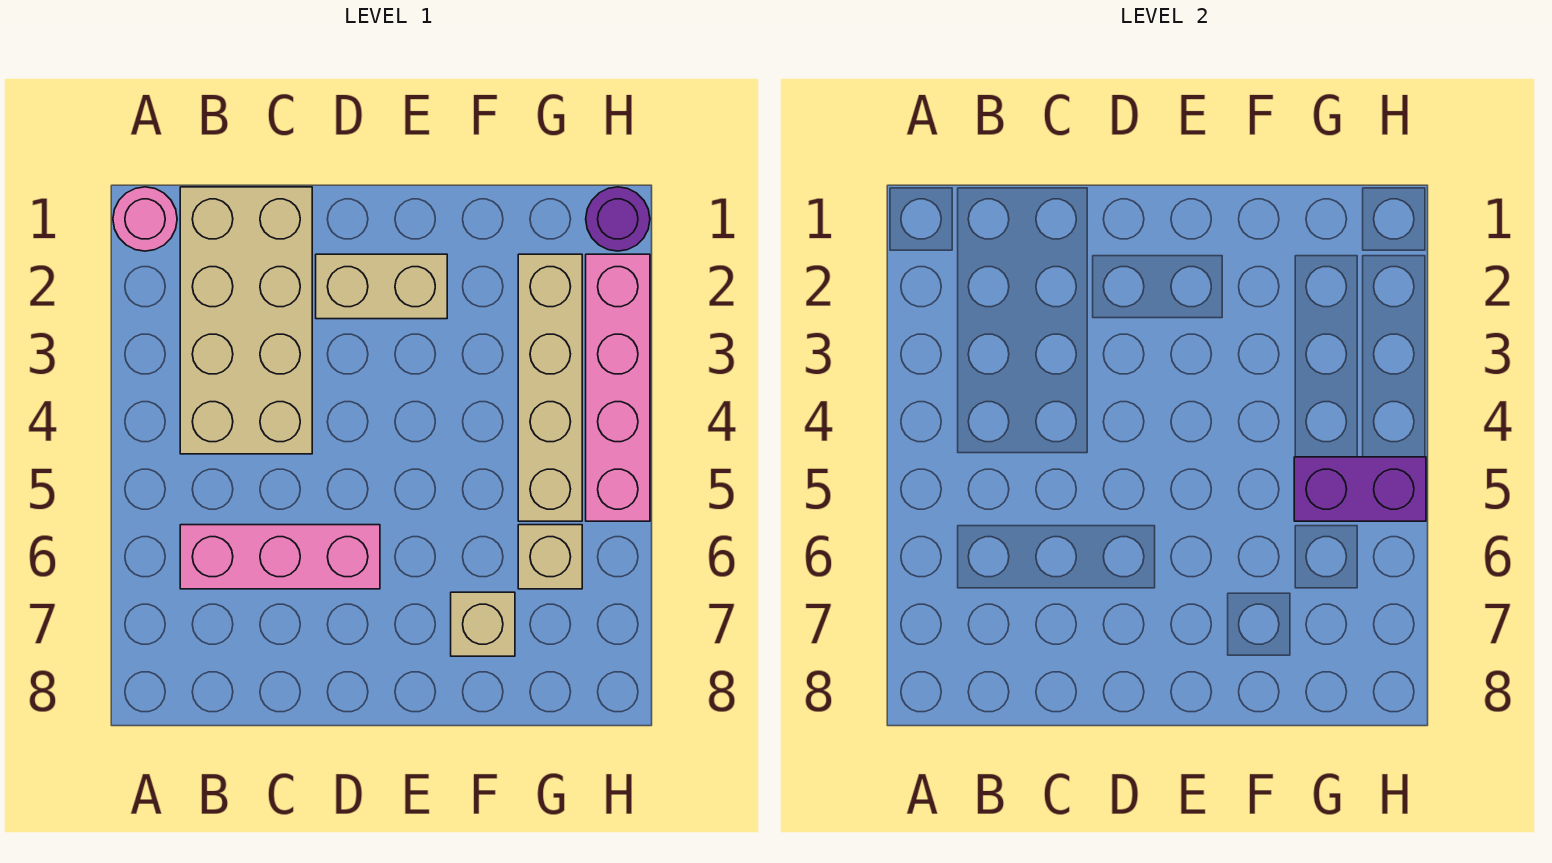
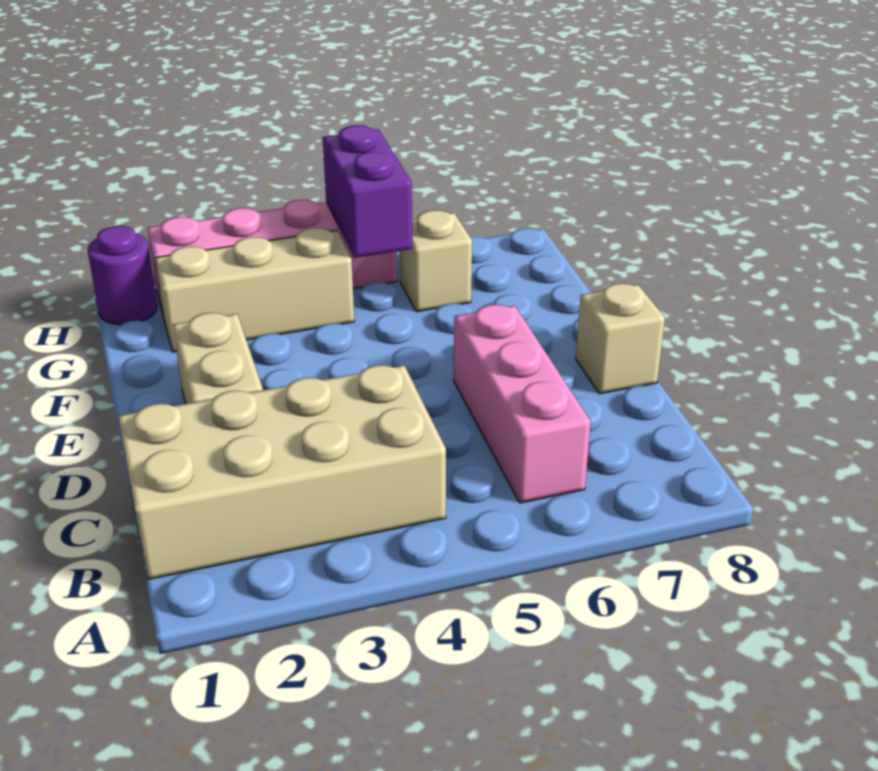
pink round brick A1 level 1 -> none
tan brick F7 level 1 -> tan brick D8 level 1
tan brick G2:G5 level 1 -> tan brick G2:G4 level 1

